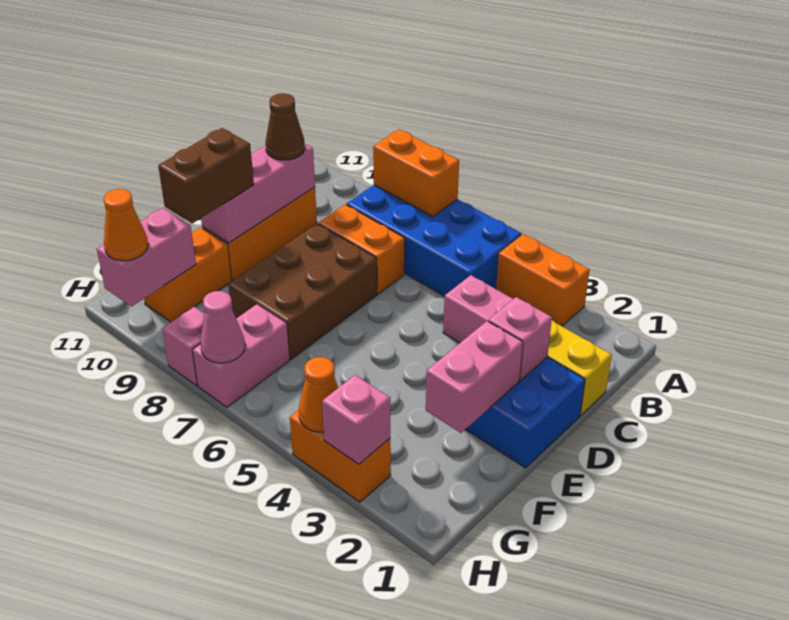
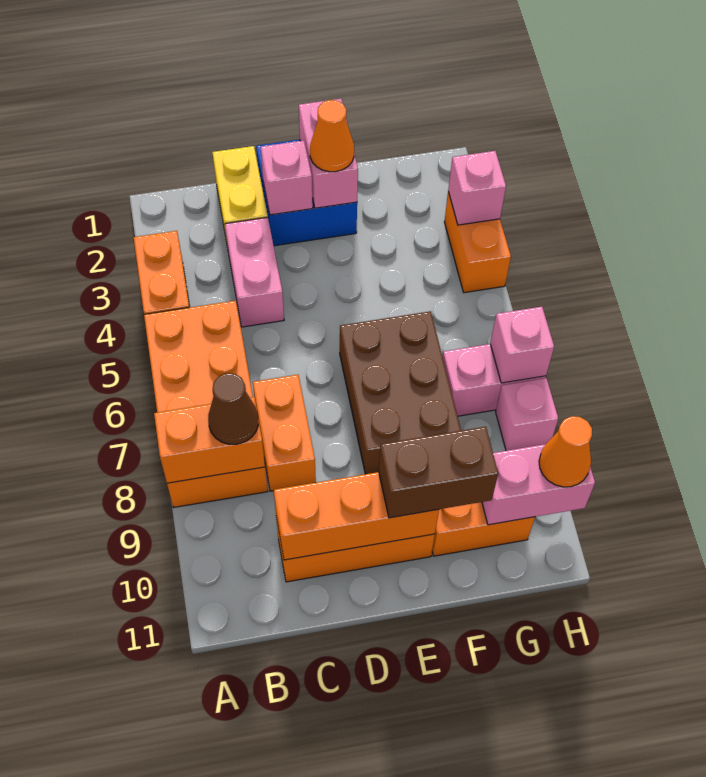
blue brick A5:B8 level 1 -> orange brick A5:B8 level 1
orange brick A7:A8 level 2 -> orange brick A8:B8 level 2
pink brick C10:E10 level 2 -> orange brick C10:E10 level 2
brown cone C10 level 3 -> brown cone B8 level 3
brown brick D7:F8 level 1 -> brown brick E6:F8 level 1
pink brick E2:F2 level 2 -> pink brick E1:E2 level 2
orange cone H4 level 2 -> orange cone E2 level 3
pink cone H7 level 2 -> pink brick H7 level 2

